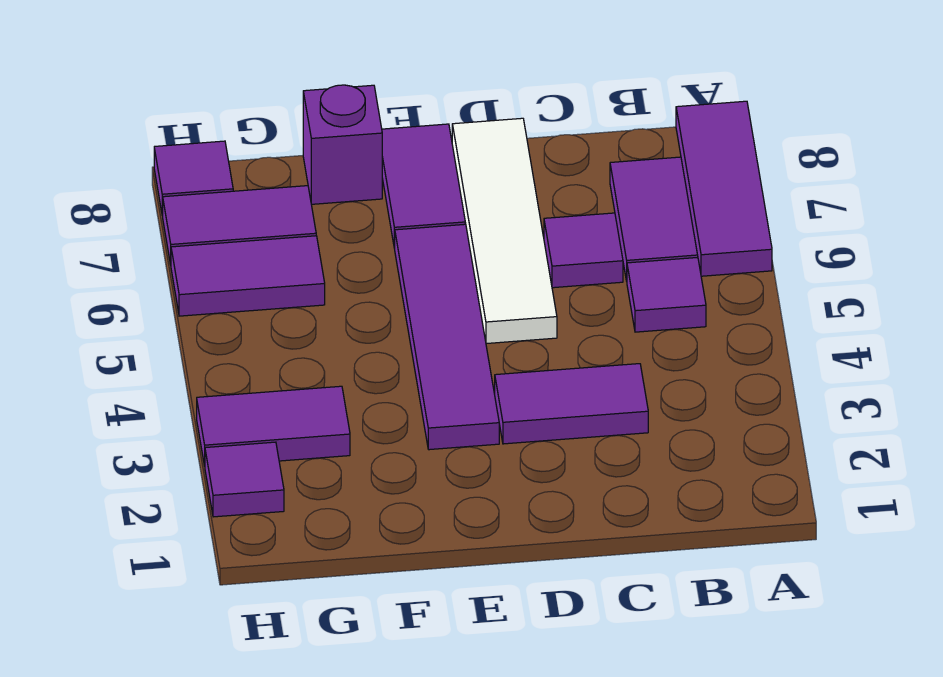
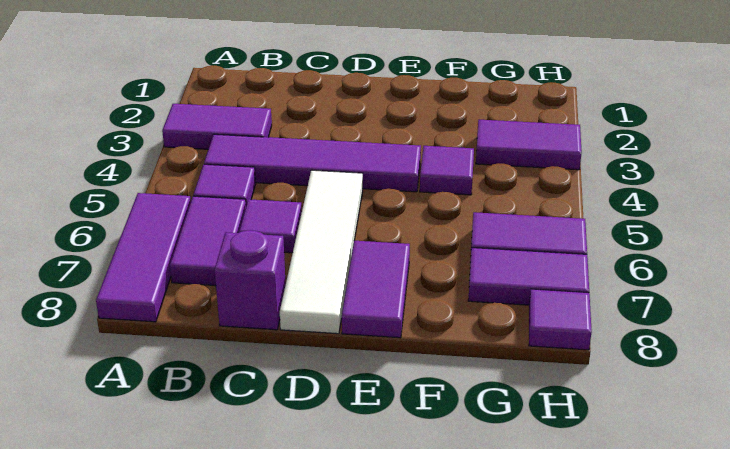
purple tile C3:D3 level 1 -> purple tile A3:B3 level 1
purple tile E3:E6 level 1 -> purple tile B4:E4 level 1
purple brick F8 level 1 -> purple brick C8 level 1
purple tile H2 level 1 -> purple tile F4 level 1

